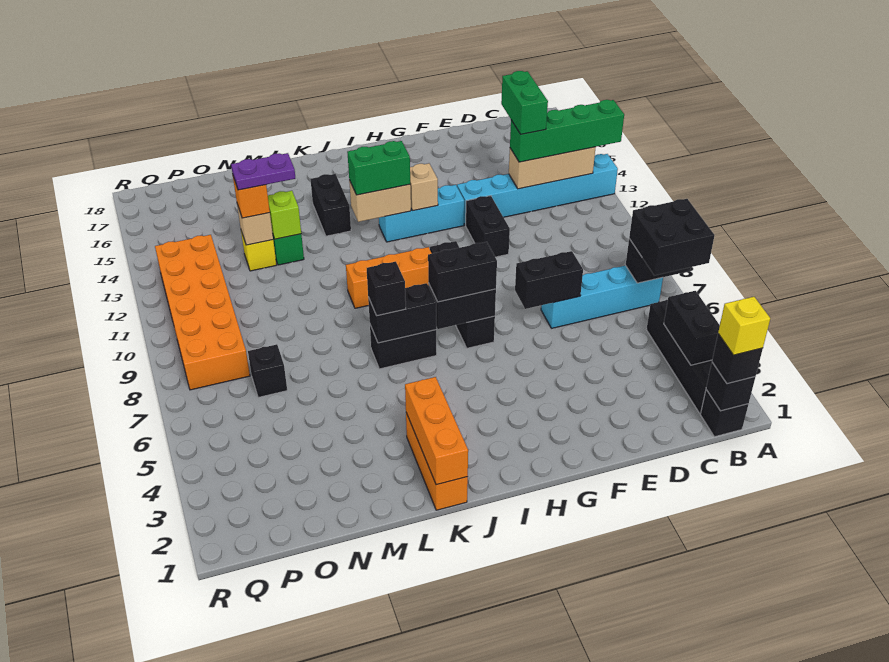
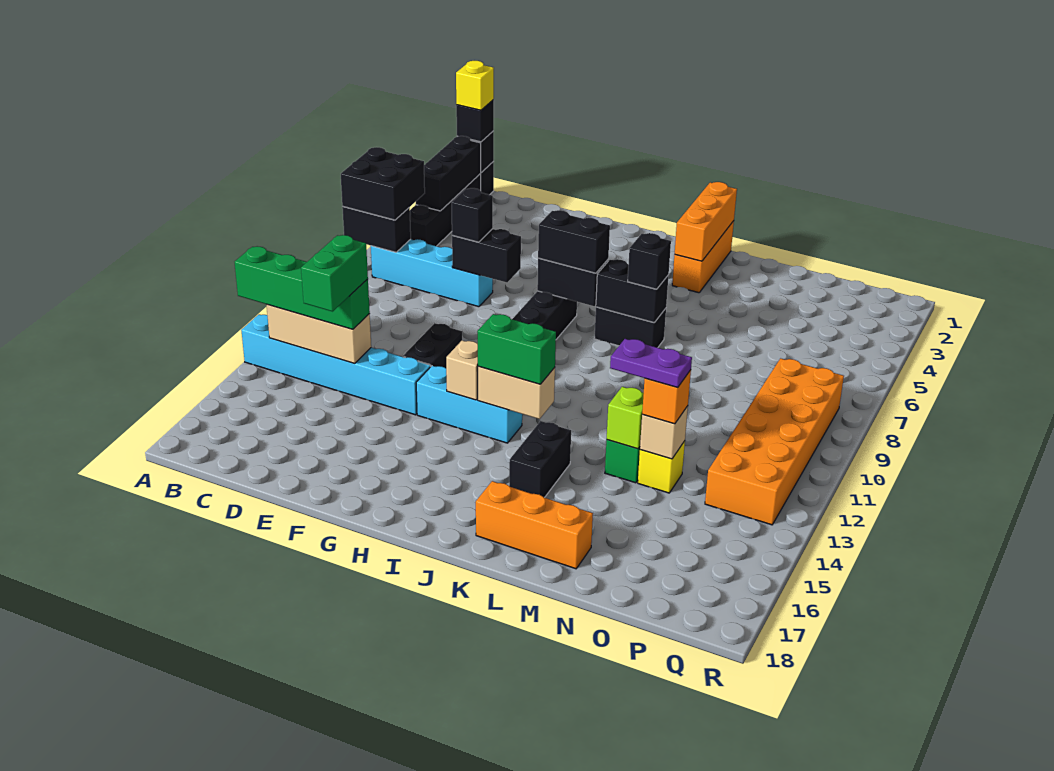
black brick B3:B4 level 2 -> black brick B2:B4 level 2
orange brick I10:K10 level 1 -> orange brick K17:M17 level 1
black brick O7 level 1 -> black brick E7 level 3

